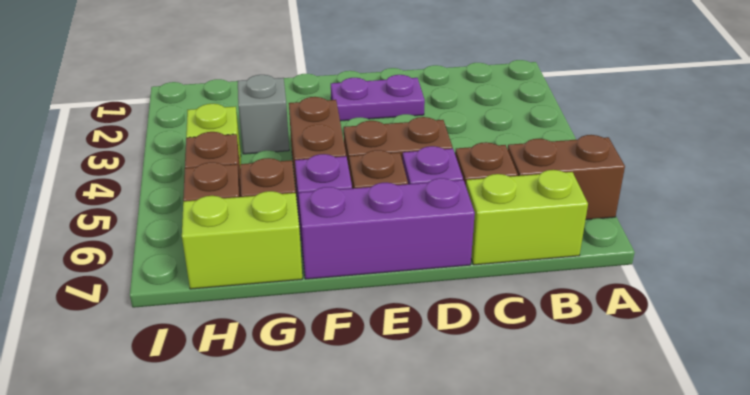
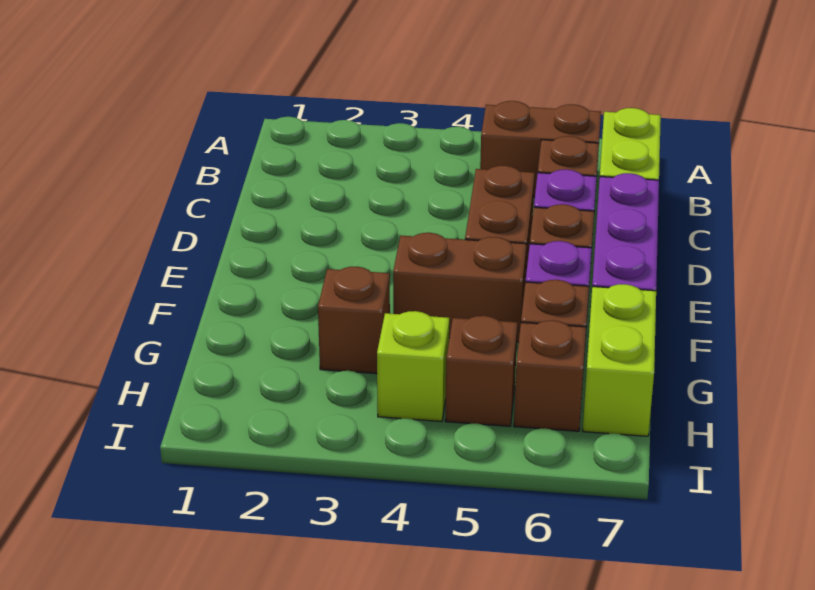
brown brick A6:B6 level 1 -> brown brick B5:B6 level 1
purple plate D2:E2 level 1 -> none
grey brick G3 level 1 -> brown brick G3 level 1

